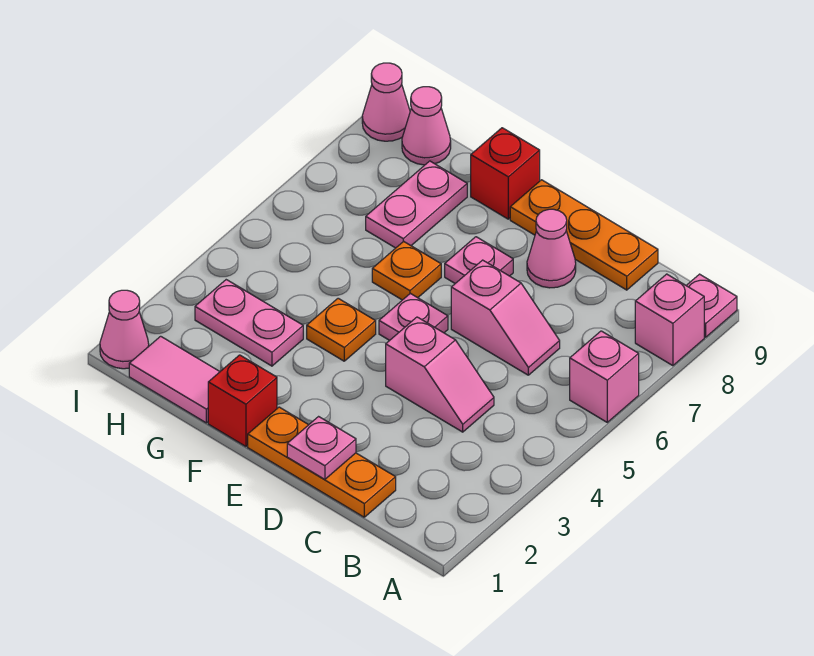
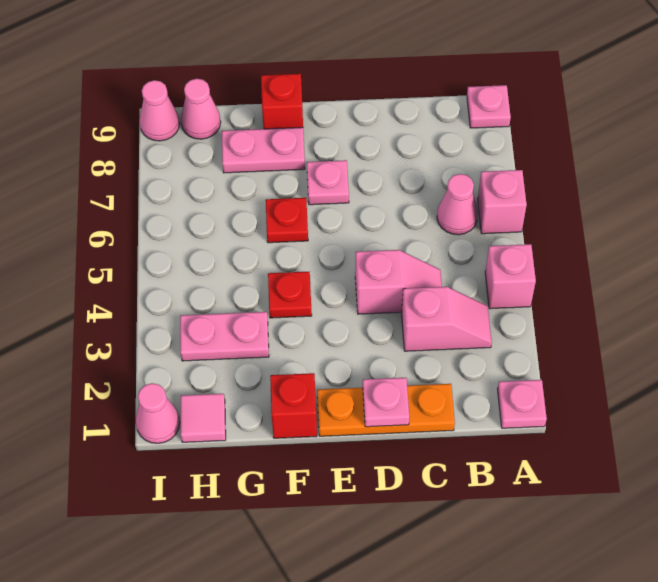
pink brick A8 level 1 -> pink brick A4 level 1
pink slope C6:D6 level 1 top D -> pink slope B3:C3 level 1 top C
orange plate C9:E9 level 1 -> none
pink cone D8 level 1 -> pink cone B6 level 1
pink plate E5 level 1 -> pink plate A1 level 1
orange plate F4 level 1 -> red plate F4 level 1
orange plate F6 level 1 -> red plate F6 level 1
pink tile G1:H1 level 1 -> pink tile H1 level 1
pink plate G7:G8 level 1 -> pink plate F8:G8 level 1

